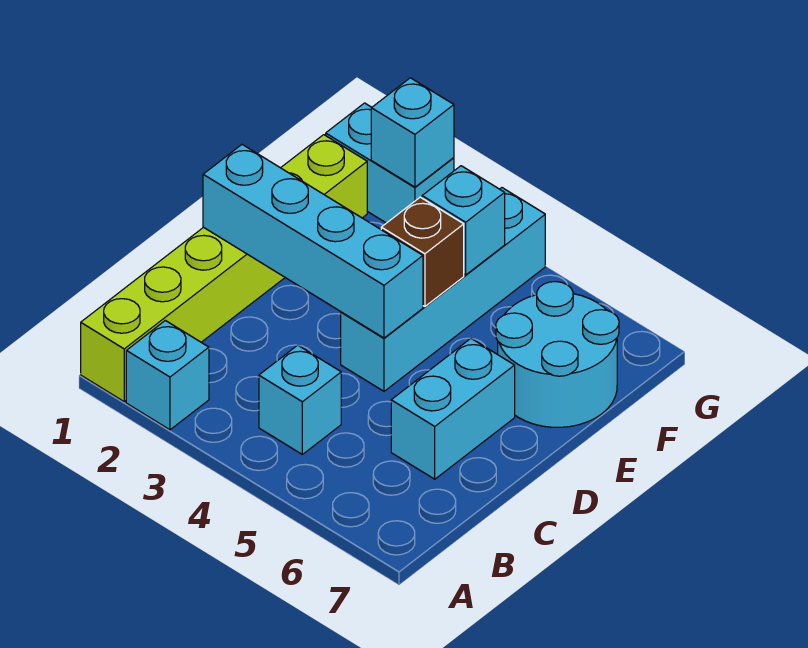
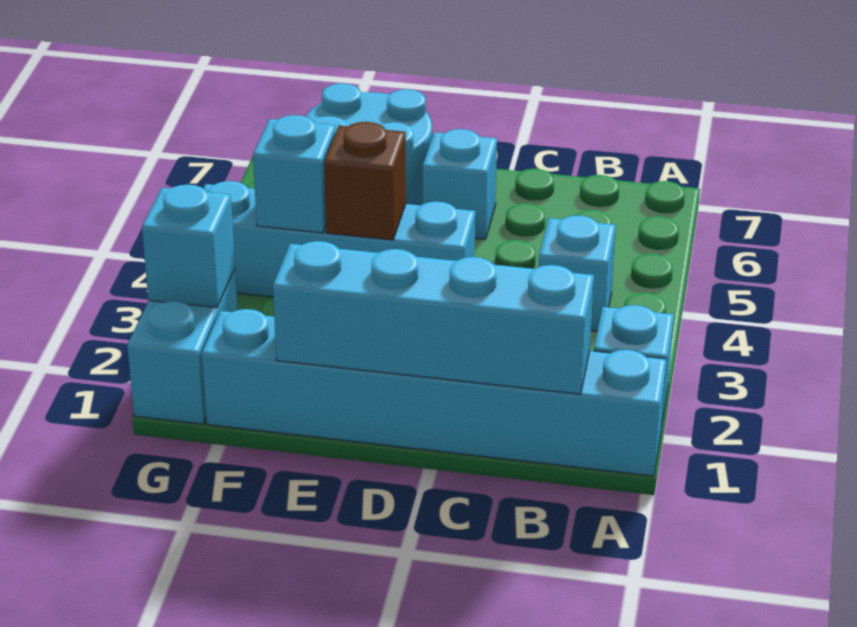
lime brick A1:F1 level 1 -> cyan brick A1:F1 level 1
cyan brick C6:D6 level 1 -> cyan brick D6 level 1
cyan brick D1:D4 level 2 -> cyan brick B1:E1 level 2

